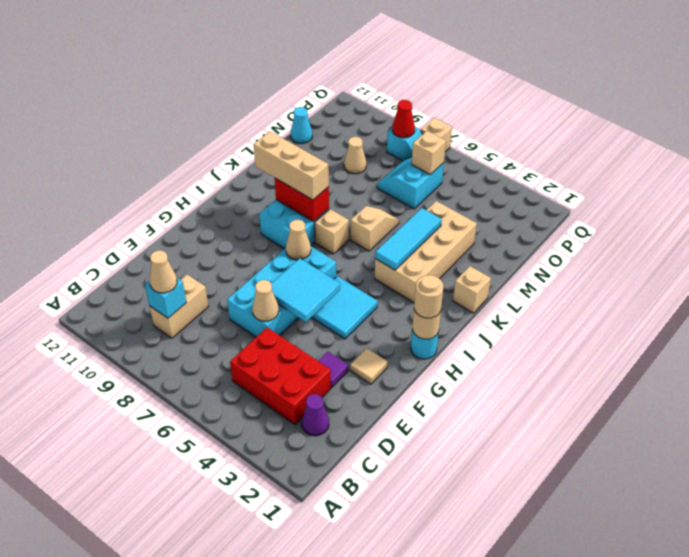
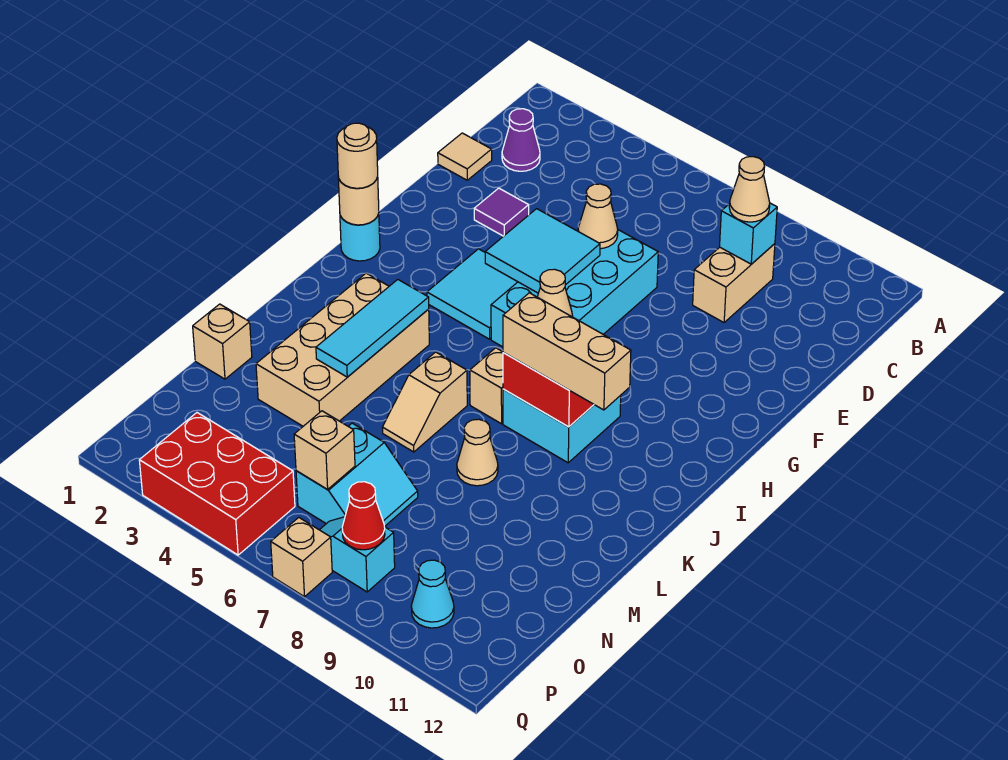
red brick C3:D5 level 1 -> red brick P3:Q5 level 1
tan tile F2 level 1 -> tan tile D1 level 1
tan brick K1 level 1 -> tan brick M1 level 1
tan cone N9 level 1 -> tan cone L8 level 1
cyan cone N12 level 1 -> cyan cone P10 level 1

